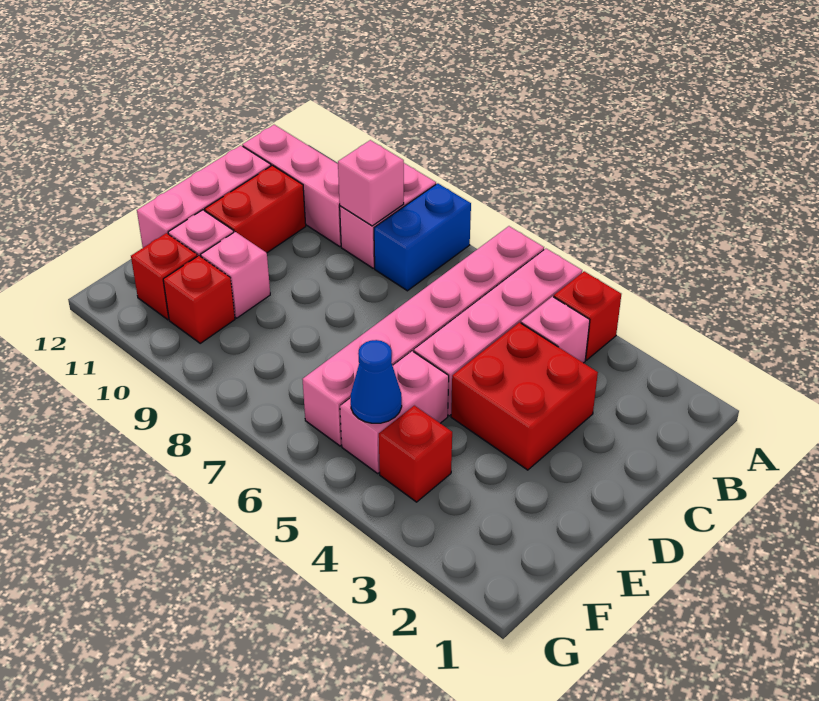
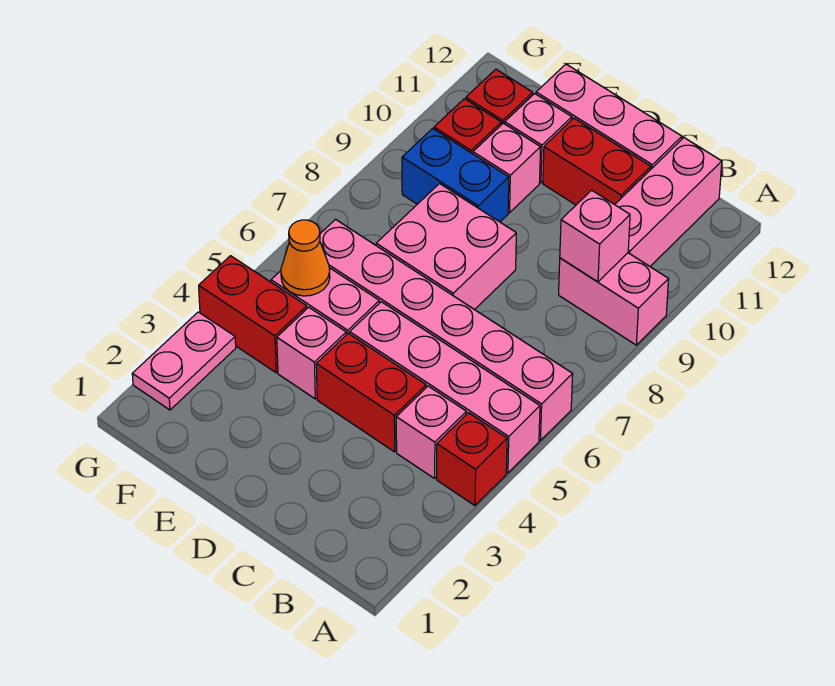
blue brick A8:B8 level 1 -> blue brick E9:F9 level 1
red brick C3:D4 level 1 -> red brick C4:D4 level 1
none -> pink brick D7:E8 level 1
none -> pink brick E4 level 1
red brick F4 level 1 -> red brick F4:G4 level 1
blue cone F5 level 2 -> orange cone F5 level 2
none -> pink plate G2:G3 level 1

